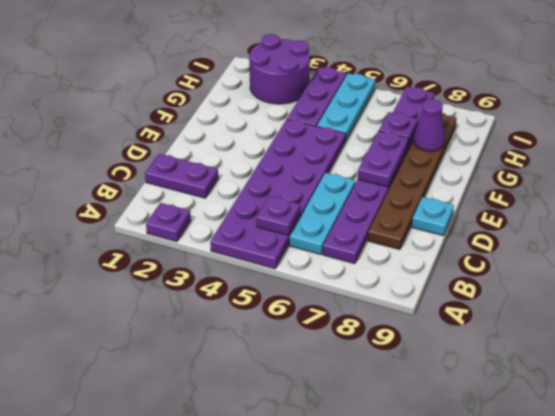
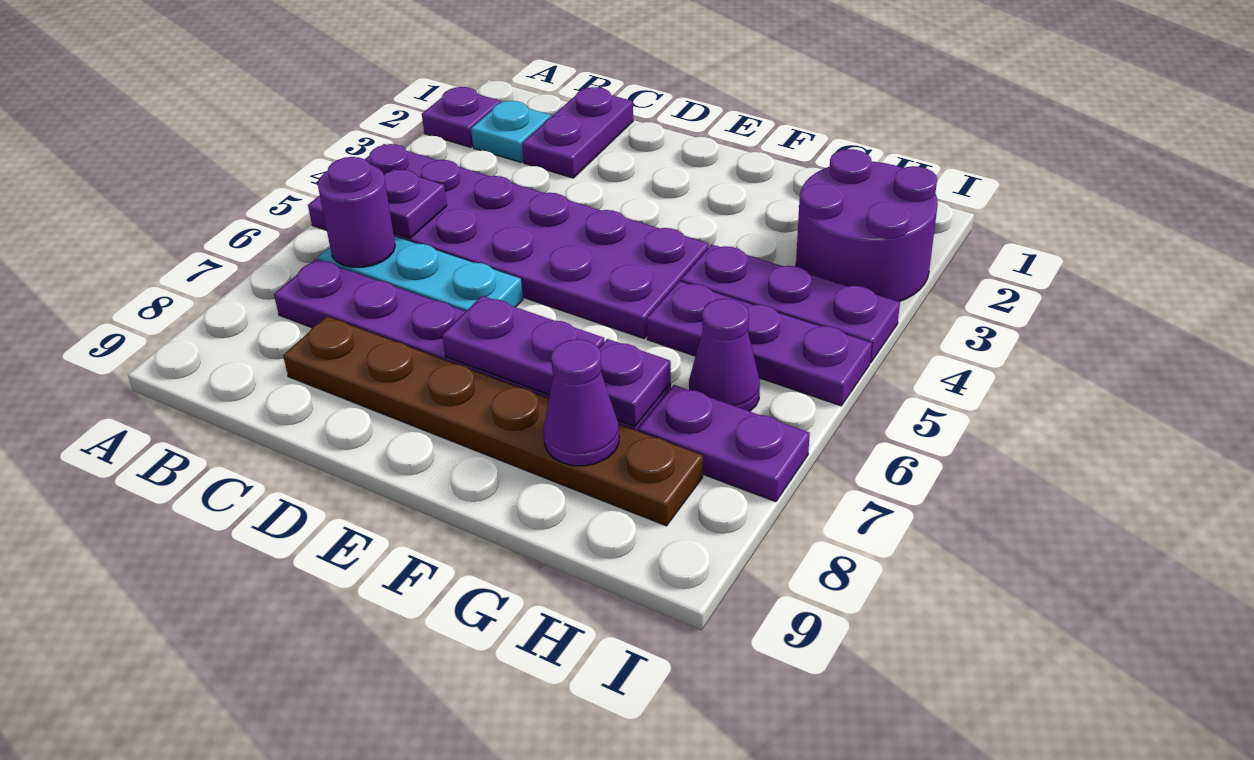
none -> purple round brick B6 level 2
cyan plate D9 level 1 -> cyan plate B2 level 1
cyan plate G5:I5 level 1 -> purple plate G5:I5 level 1
none -> purple cone H6 level 1

